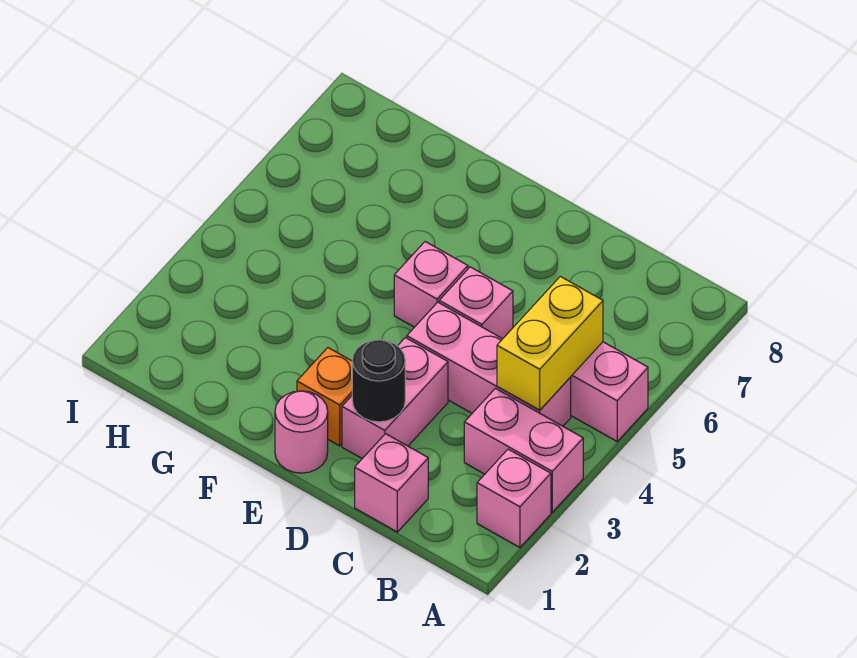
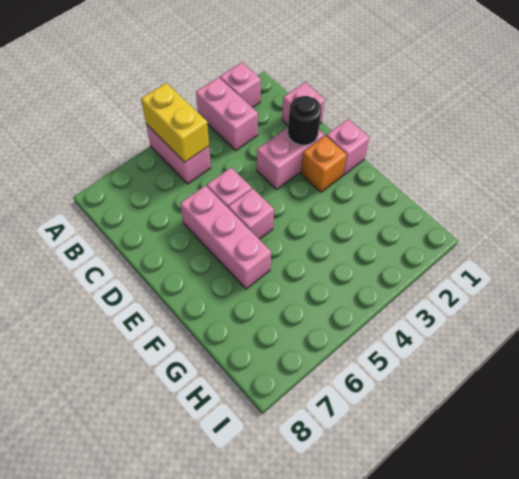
pink brick B4:D4 level 1 -> pink brick D6:F6 level 1
yellow brick B4:B5 level 2 -> yellow brick A5:B5 level 2
pink round brick E1 level 1 -> pink brick E1 level 1

